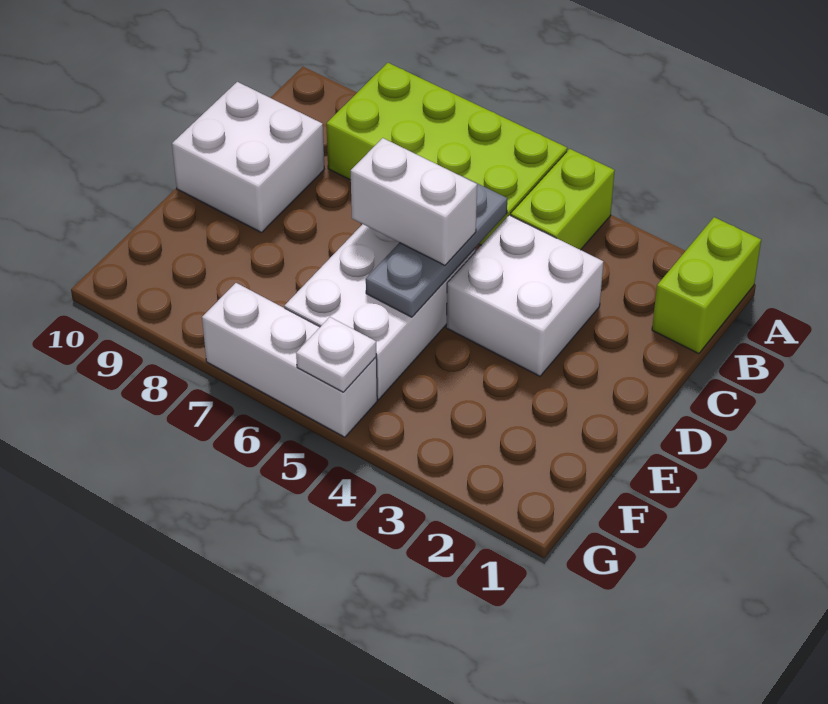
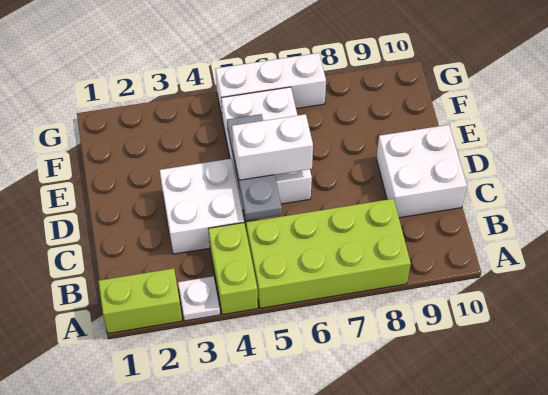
lime brick A1:B1 level 1 -> lime brick A1:A2 level 1
white plate G5 level 2 -> white plate A3 level 1

